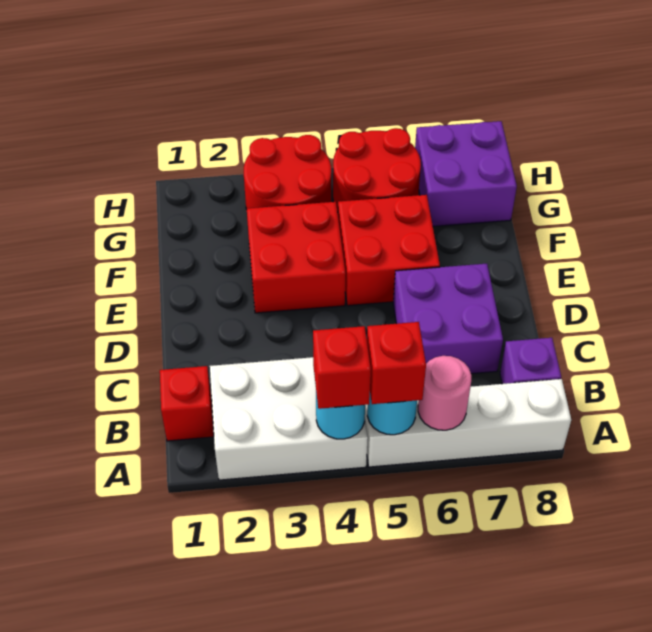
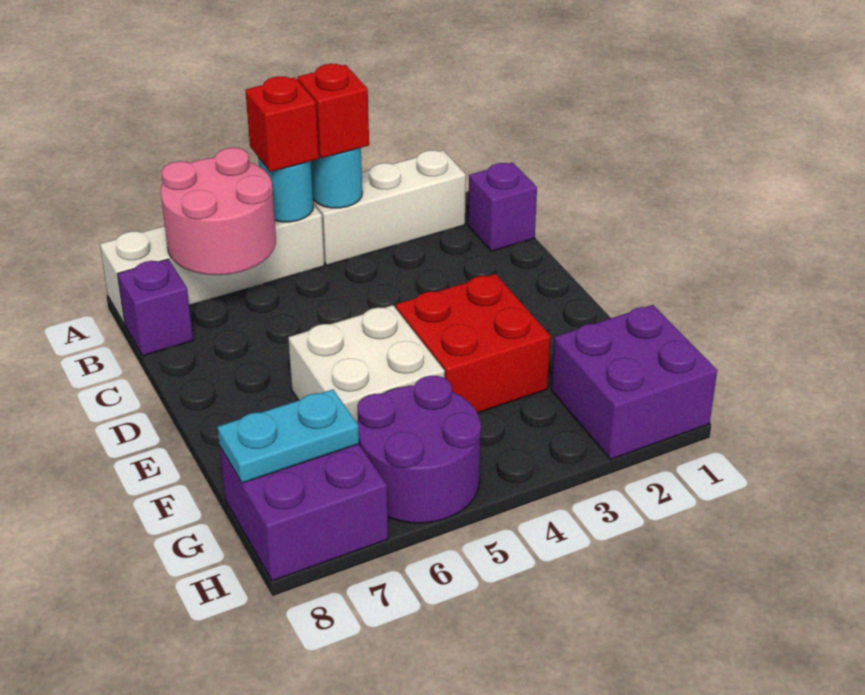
white brick A2:B4 level 1 -> white brick A2:A4 level 1
pink round brick A6 level 2 -> pink round brick A6:B7 level 2
red brick B1 level 1 -> purple brick B1 level 1
purple brick C6:D7 level 1 -> purple brick G1:H2 level 1
red brick E5:F6 level 1 -> white brick E5:F6 level 1
red round brick G3:H4 level 1 -> none
red round brick G5:H6 level 1 -> purple round brick G5:H6 level 1
none -> cyan plate G7:G8 level 2

